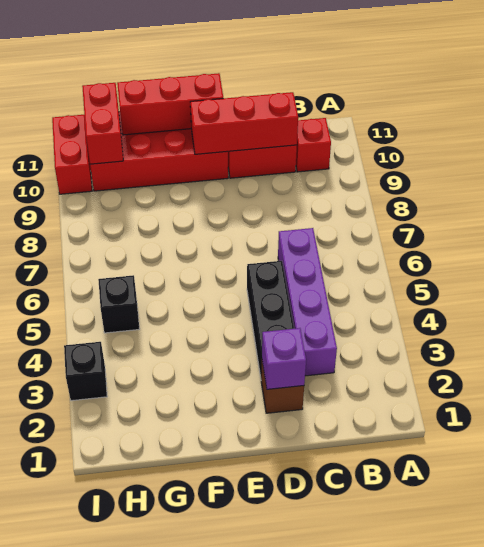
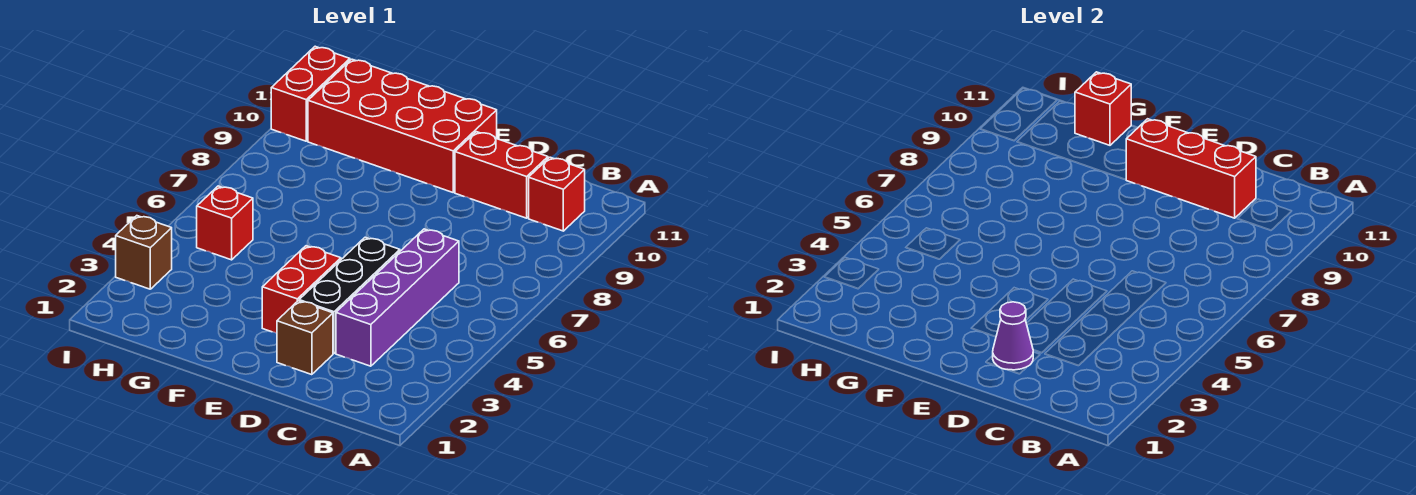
purple brick D2 level 2 -> purple cone D2 level 2
red brick E11:G11 level 2 -> red brick G11 level 2
black brick H5 level 1 -> red brick H5 level 1
red brick H10:H11 level 2 -> red brick E3:E4 level 1
black brick I3 level 1 -> brown brick I3 level 1

